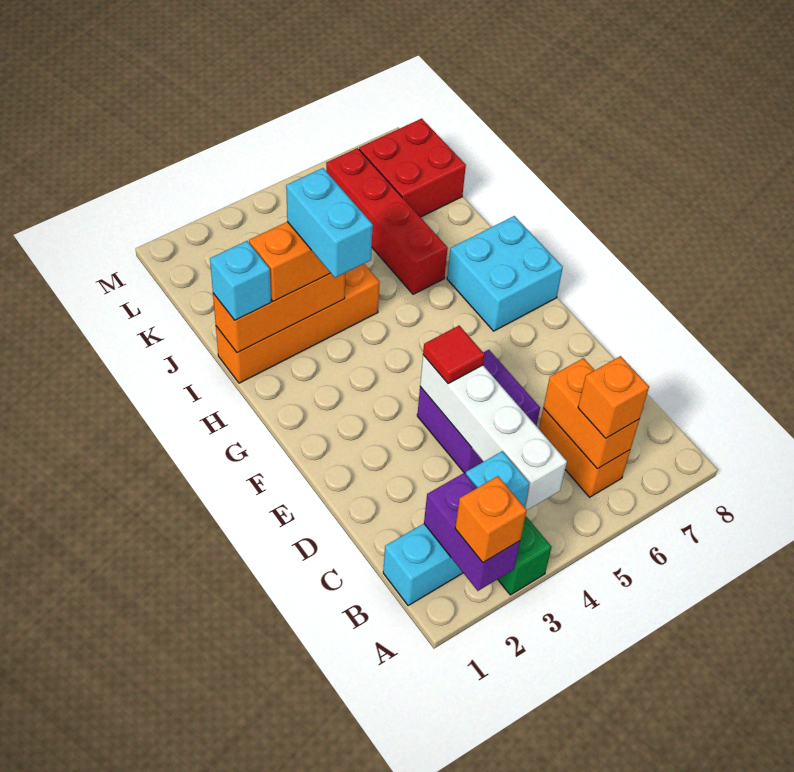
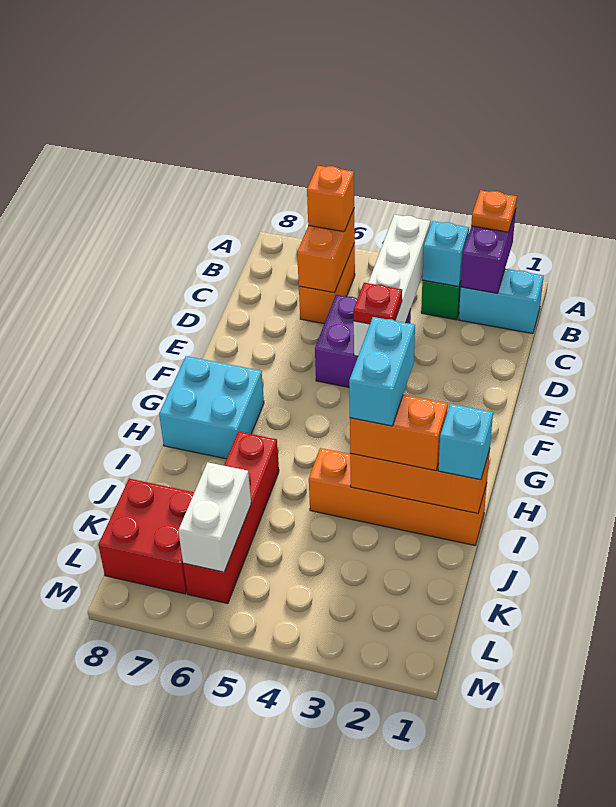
orange brick A2 level 3 -> orange plate A2 level 3
red tile E4 level 3 -> red plate E4 level 3
none -> white brick K6:L6 level 2

